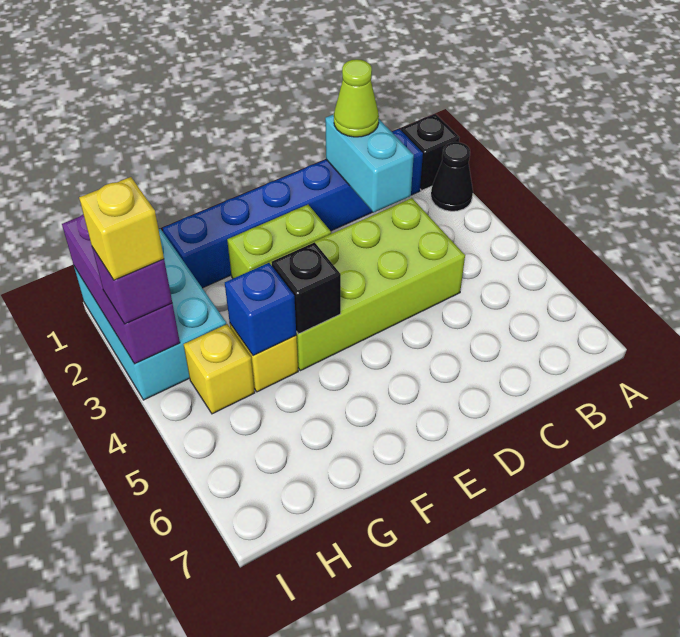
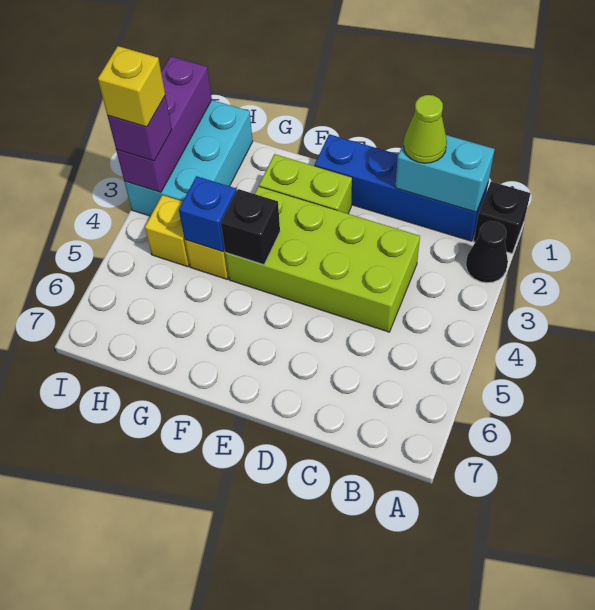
blue brick B1:G1 level 1 -> blue brick B1:E1 level 1
cyan brick C1:C2 level 2 -> cyan brick B1:C1 level 2

